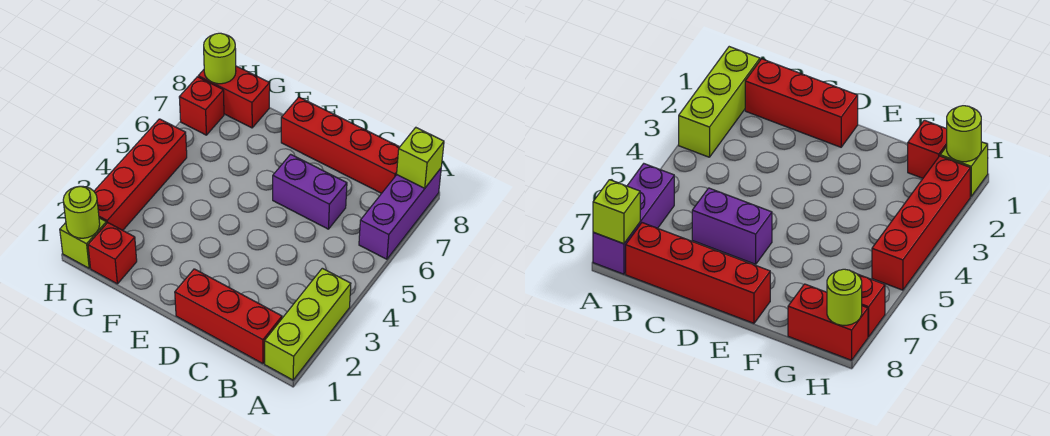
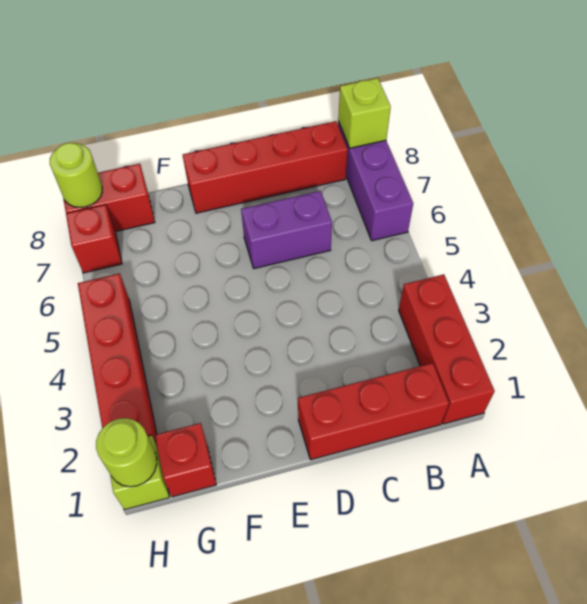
lime brick A1:A3 level 1 -> red brick A1:A3 level 1

